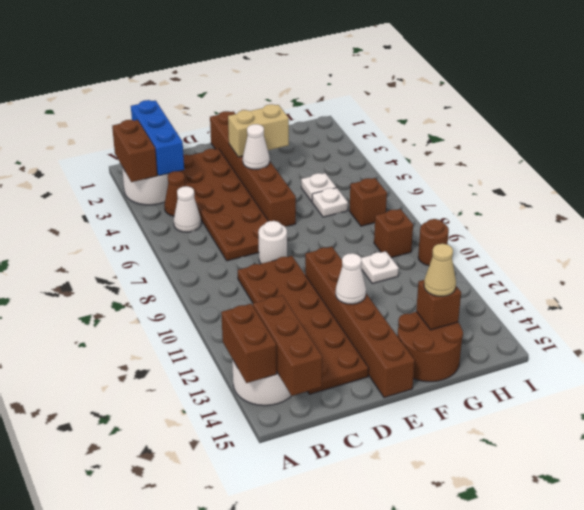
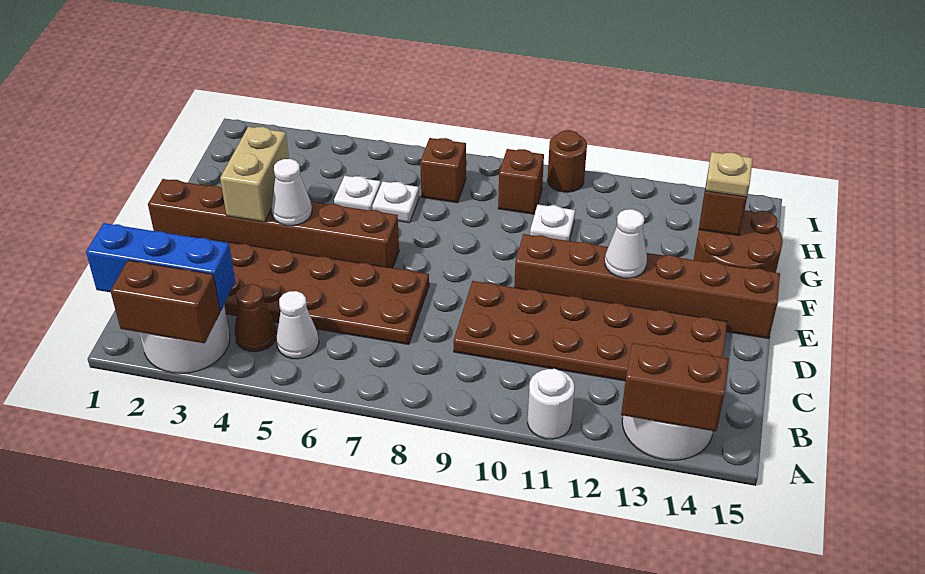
brown brick B13:B15 level 2 -> none
white round brick D8 level 1 -> white round brick A11 level 1
tan cone G14 level 3 -> tan plate G14 level 3

